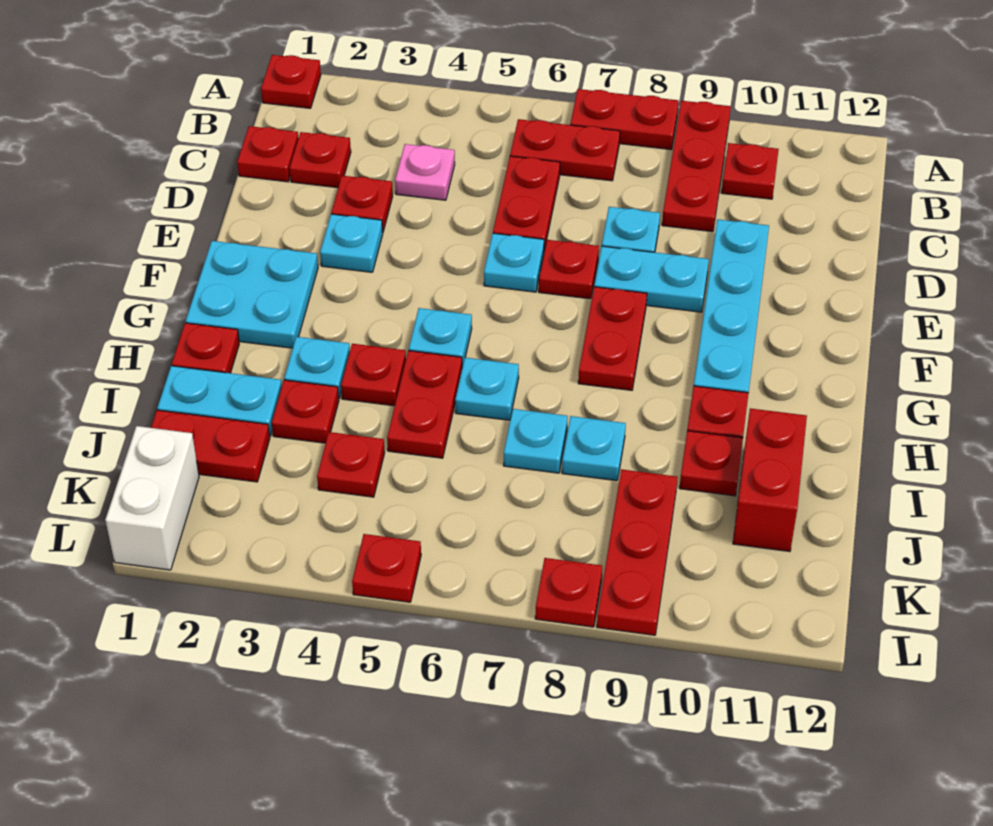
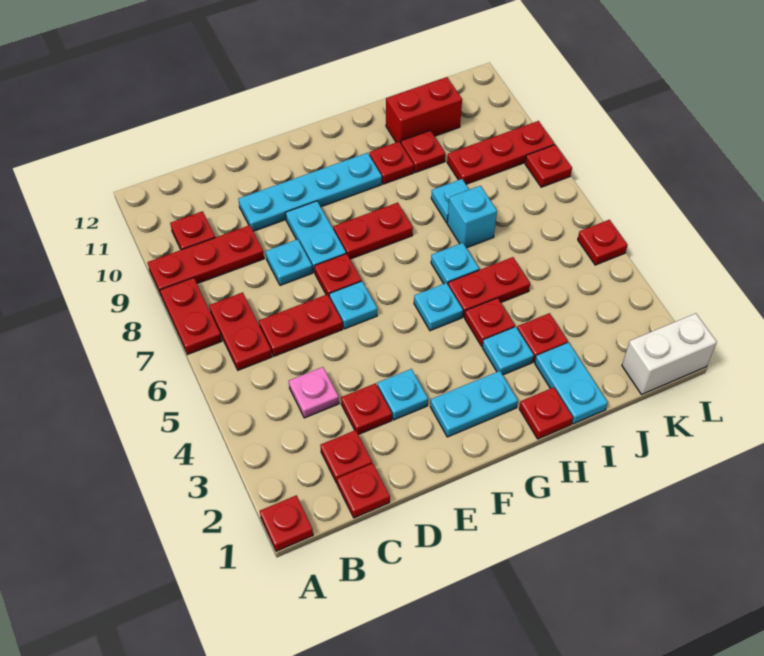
cyan plate F1:G2 level 1 -> cyan plate F2:G2 level 1
cyan plate I7 level 1 -> cyan brick I7 level 1
red plate J1:J2 level 1 -> none
red plate J4 level 1 -> none

